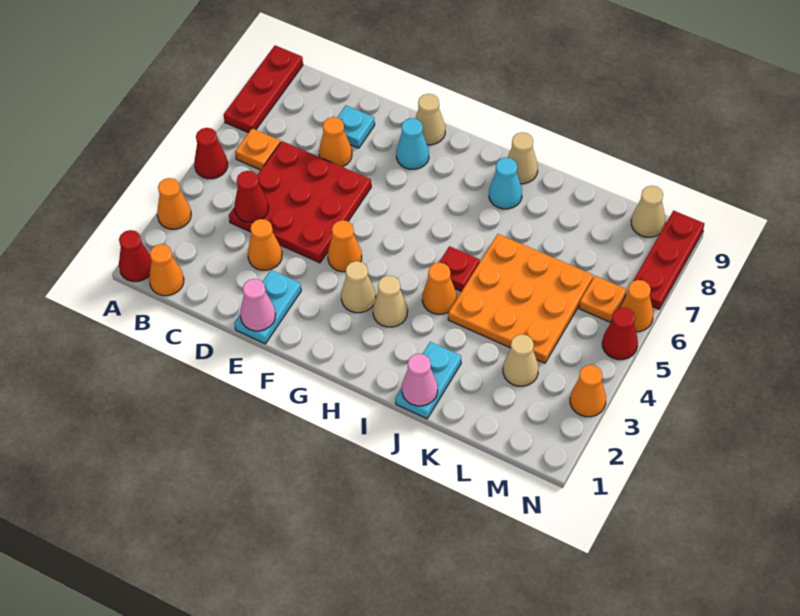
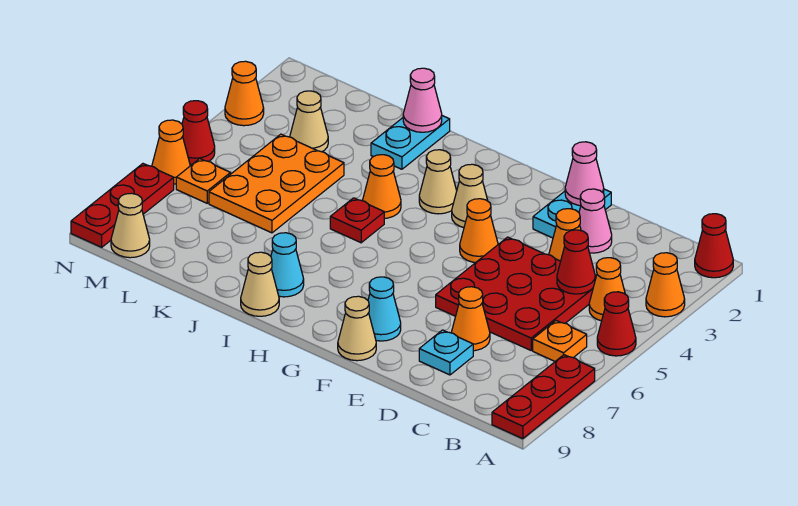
orange cone B1 level 1 -> orange cone B4 level 1
none -> pink cone D2 level 1
orange plate J4:L6 level 1 -> orange plate K4:L6 level 1

